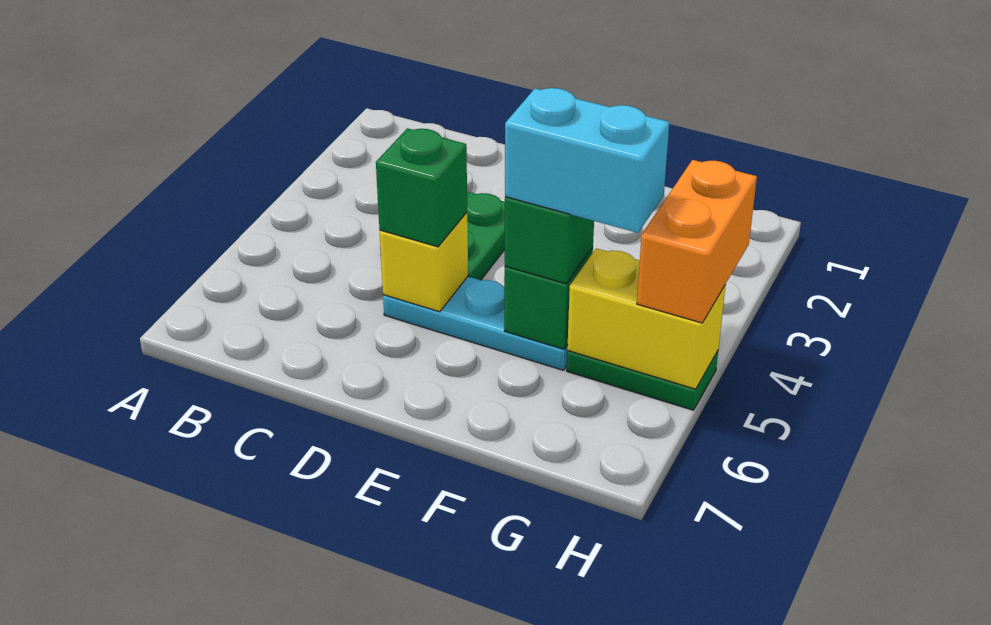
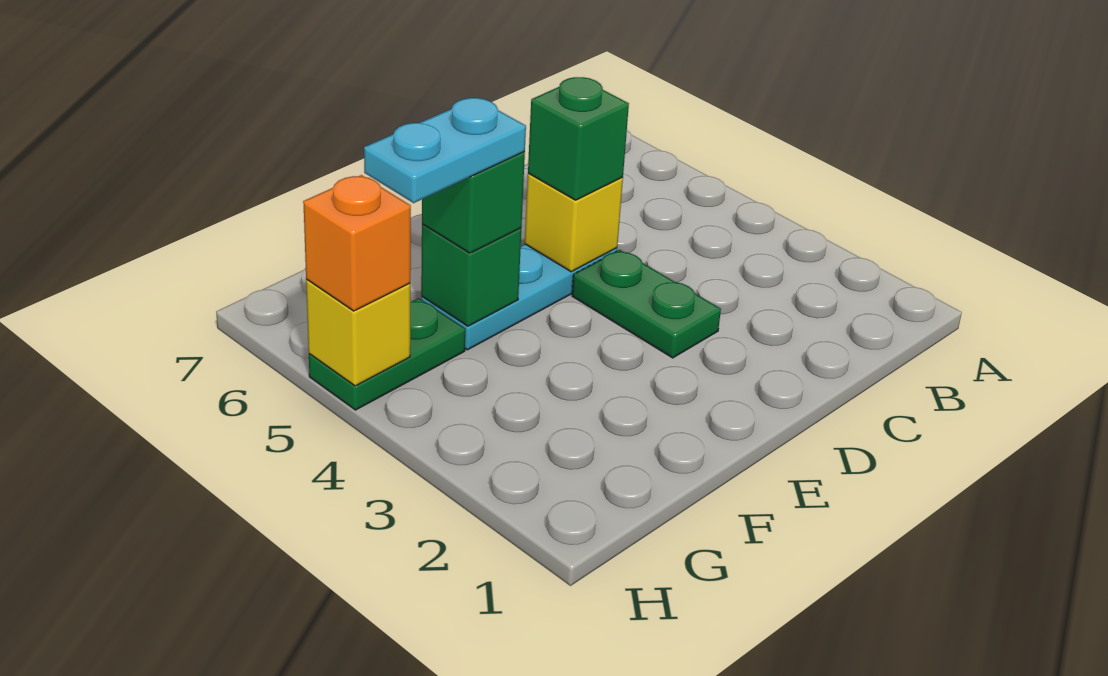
cyan brick F5:G5 level 4 -> cyan plate F5:G5 level 4
yellow brick G5:H5 level 2 -> yellow brick H5 level 2
orange brick H4:H5 level 3 -> orange brick H5 level 3

